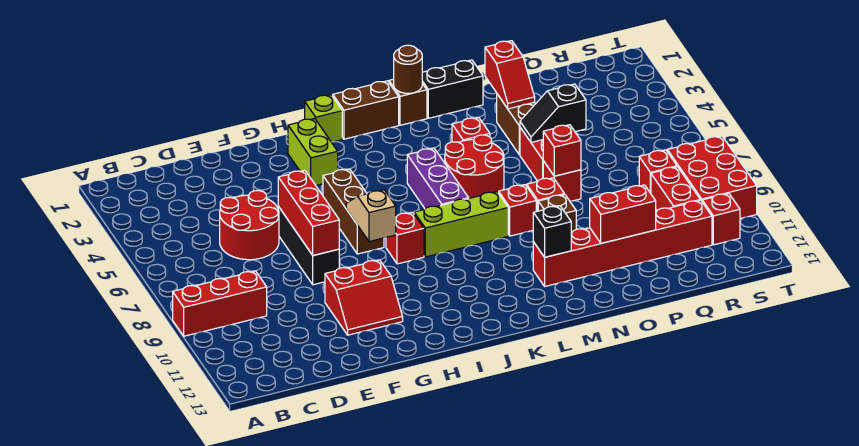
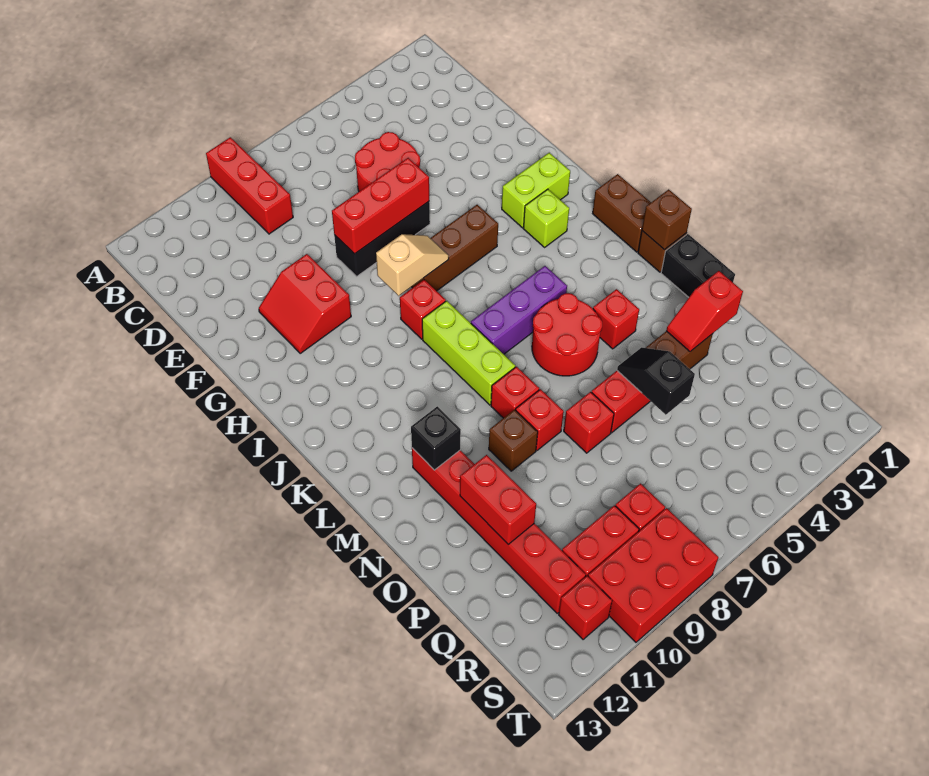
lime brick I1 level 1 -> lime brick I3 level 1
brown round brick L1 level 2 -> brown brick L1 level 2
red brick O7 level 2 -> none

